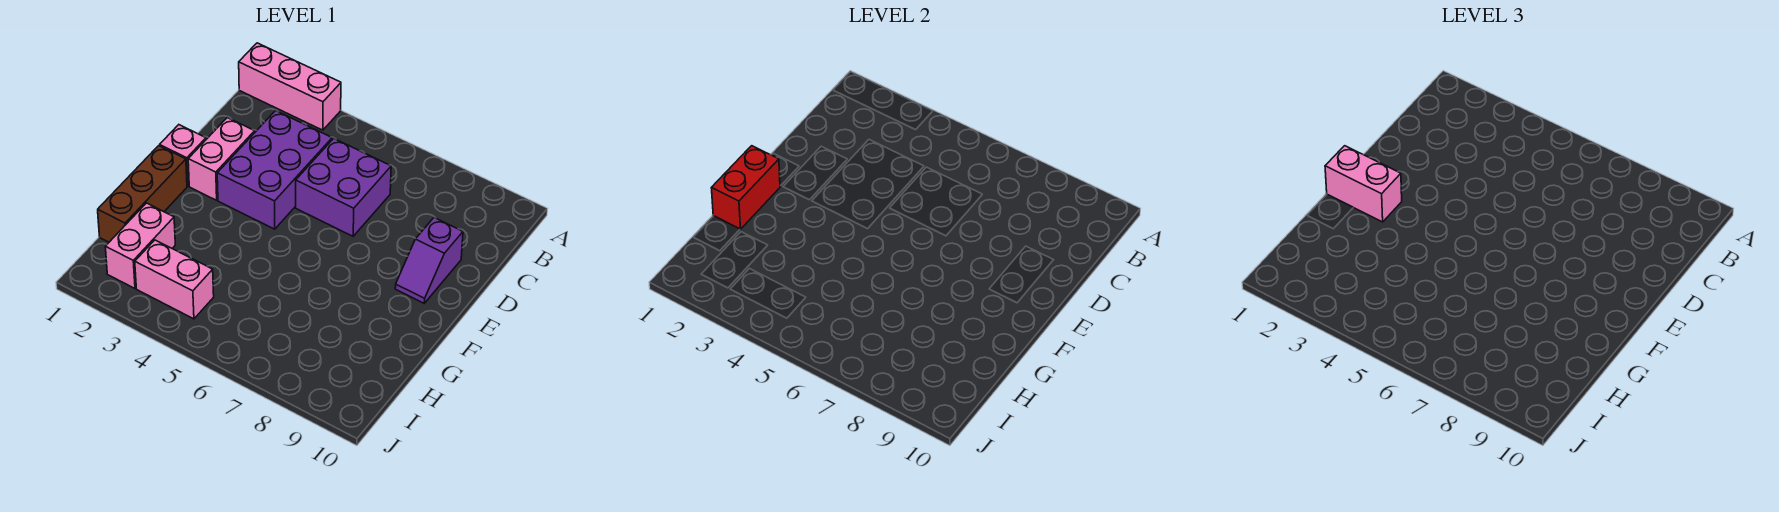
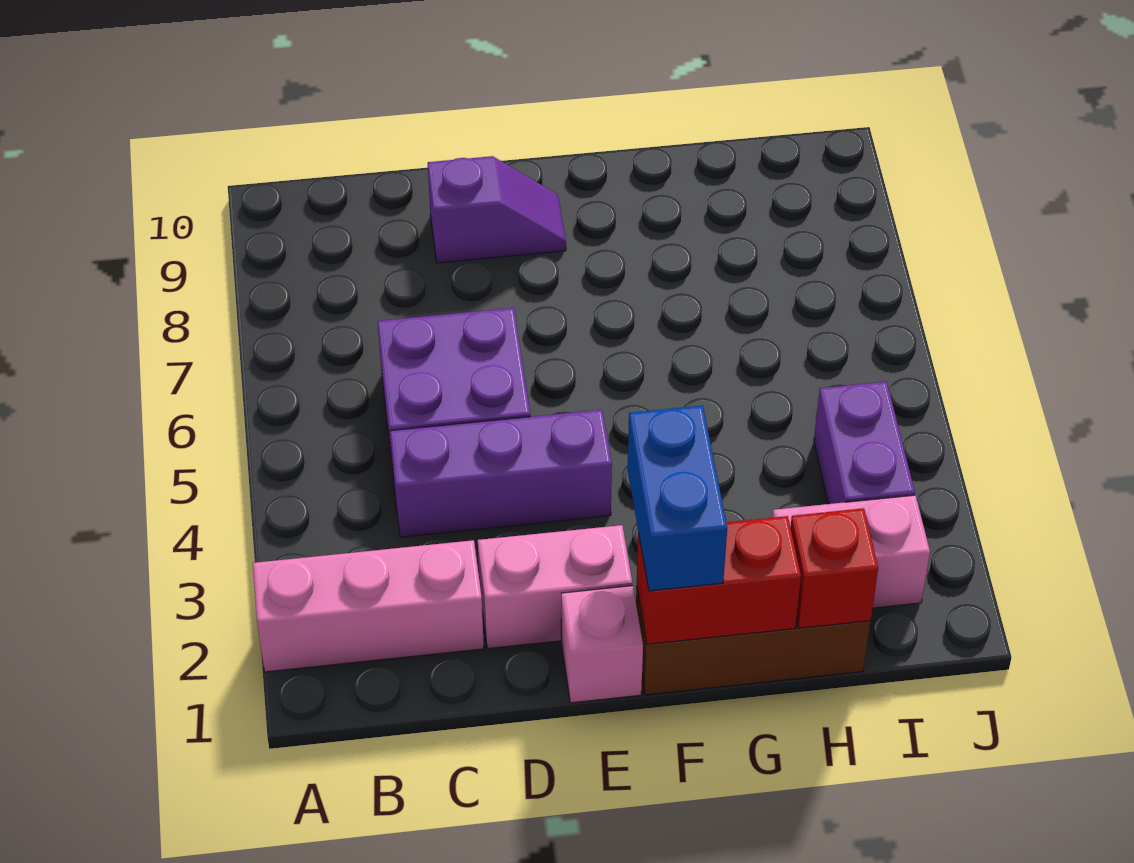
pink brick A1:A3 level 1 -> pink brick A2:C2 level 1
purple brick C3:E4 level 1 -> purple brick C4:E4 level 1
pink brick F1:F2 level 3 -> blue brick F1:F2 level 3
none -> red brick H1 level 2
pink brick I3:I4 level 1 -> purple brick I3:I4 level 1

